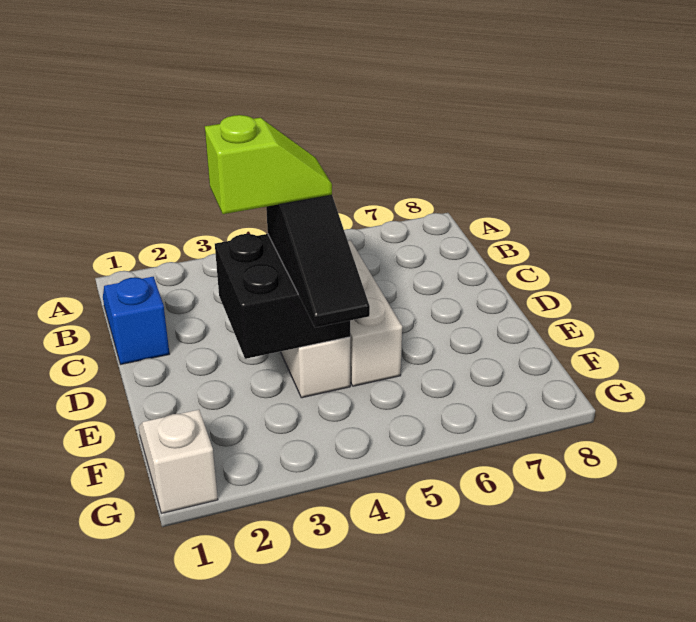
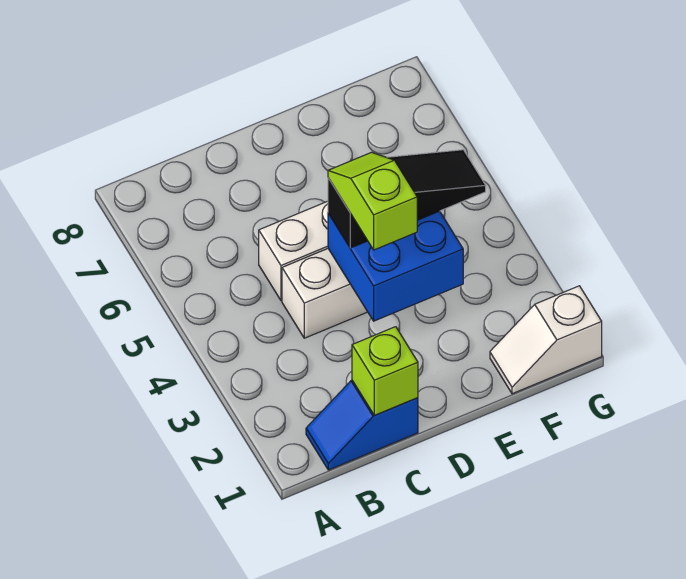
none -> lime brick C1 level 2
black brick D3:E4 level 2 -> blue brick D3:E4 level 2

